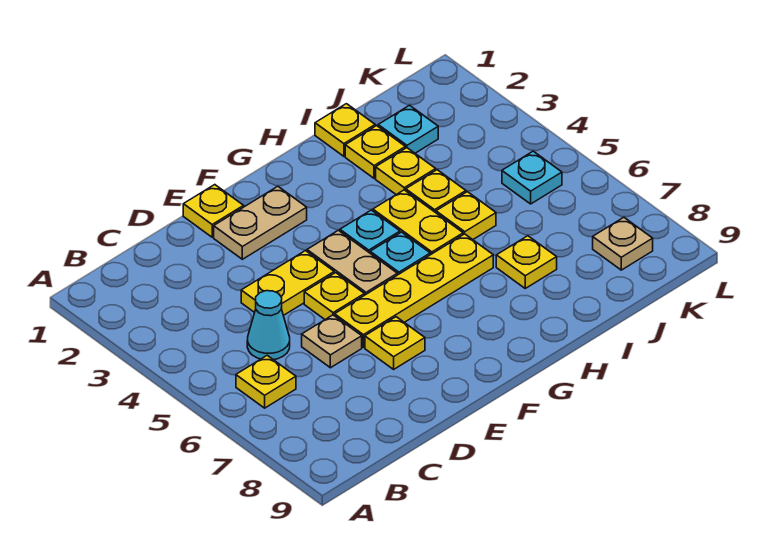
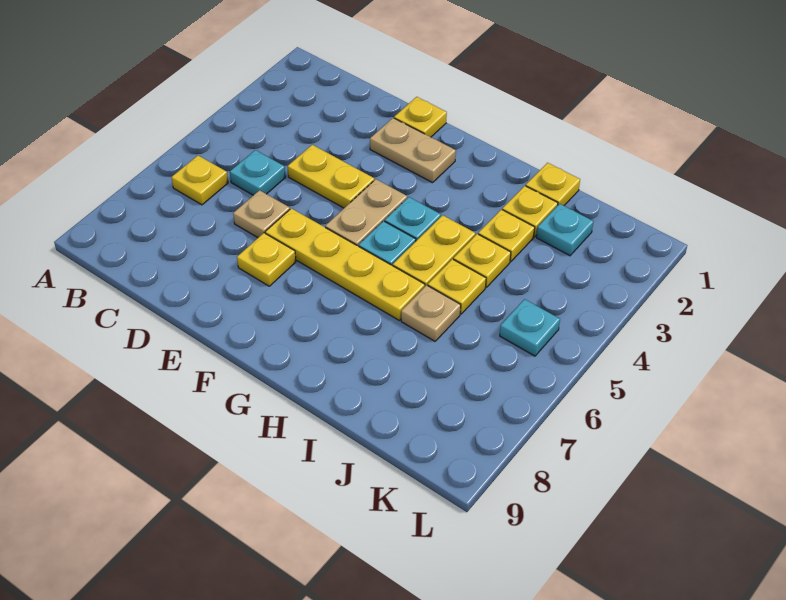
cyan cone C5 level 1 -> cyan plate C5 level 1
yellow plate E5 level 1 -> none
yellow plate I7 level 1 -> none
tan plate K8 level 1 -> tan plate I6 level 1

